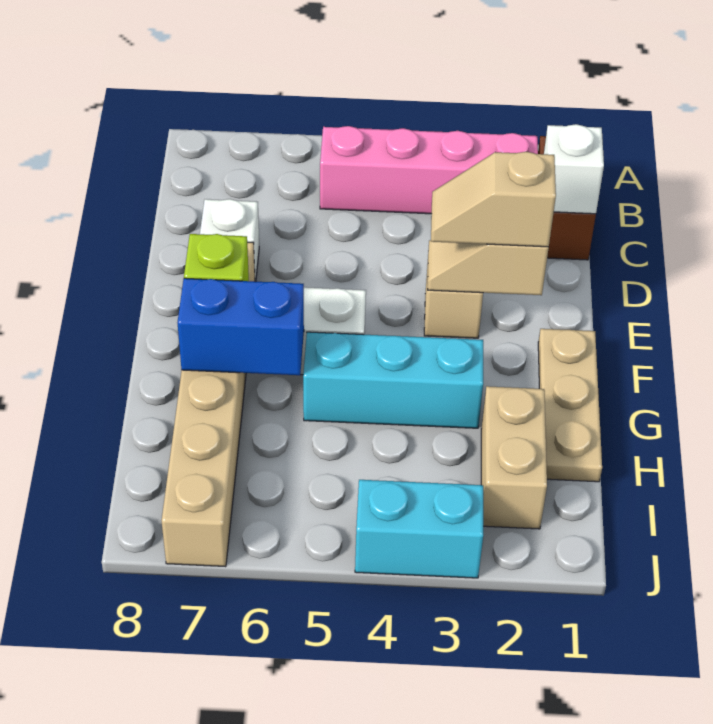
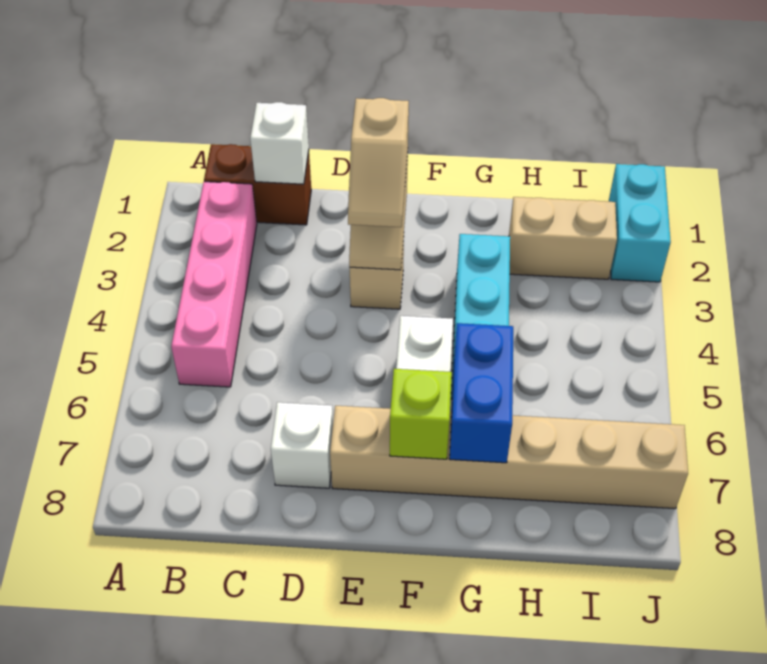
tan plate F1:H1 level 1 -> none
cyan brick J3:J4 level 1 -> cyan brick J1:J2 level 1

